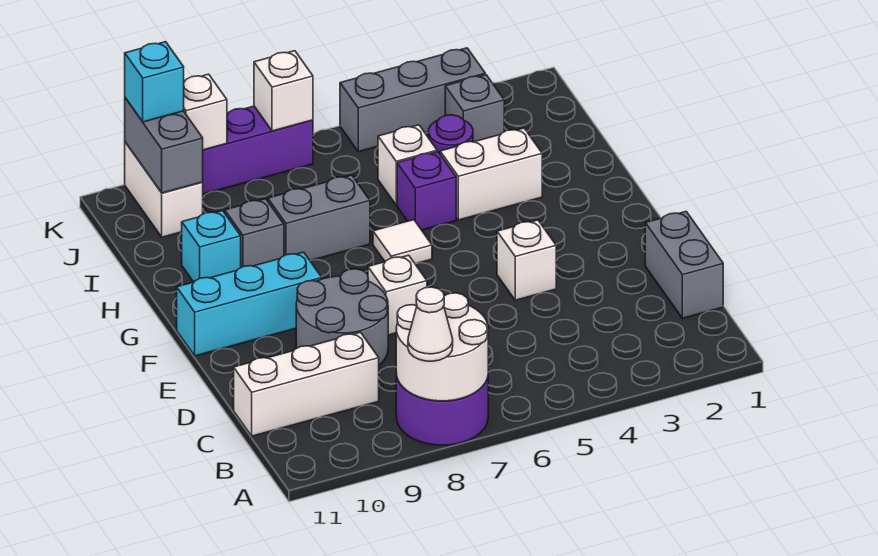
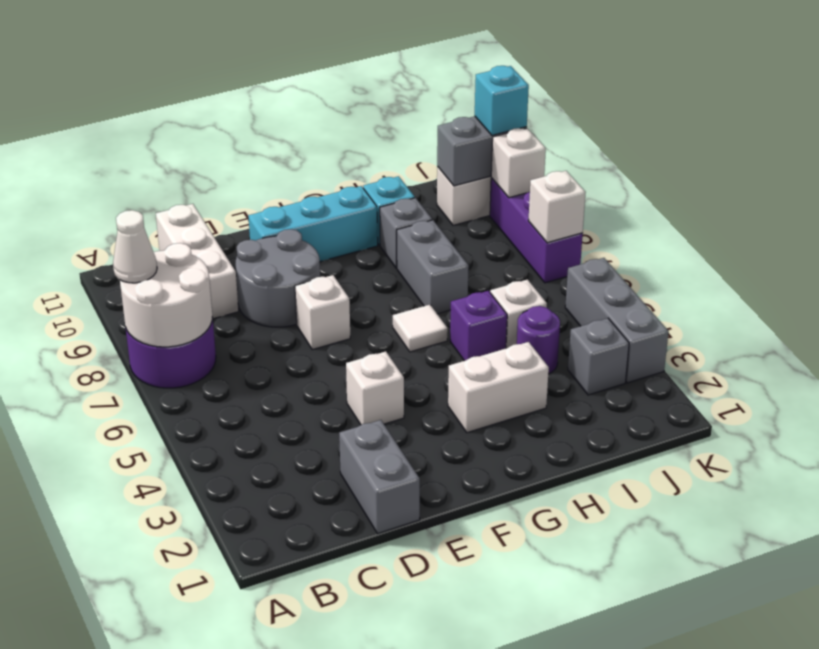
grey brick C1:D1 level 1 -> grey brick D1:D2 level 1
cyan brick F9:F11 level 1 -> cyan brick E10:G10 level 1
white brick H3:H4 level 1 -> white brick G3:H3 level 1

